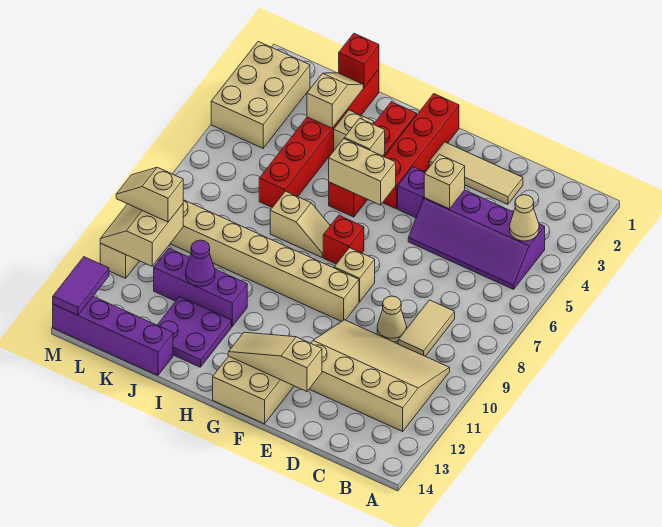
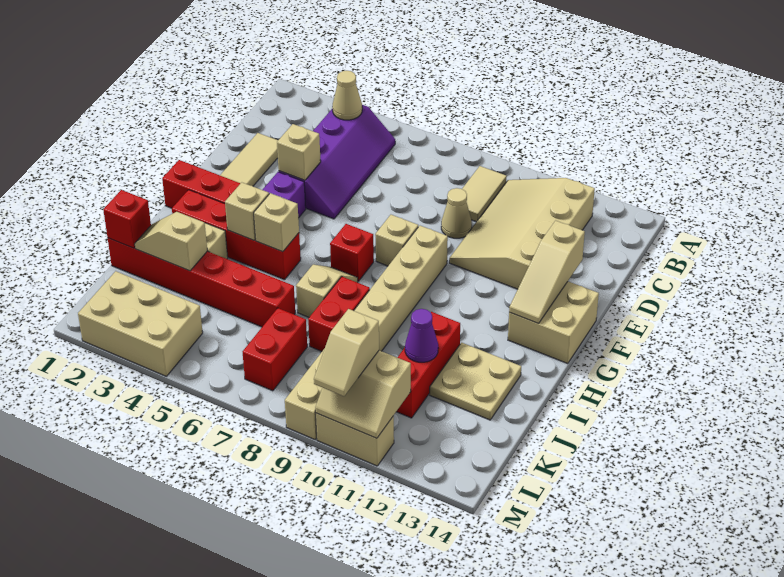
tan tile C8:C9 level 1 -> tan tile B9:C9 level 1
tan brick G5:H5 level 2 -> tan brick H5 level 2
none -> red brick I8:J8 level 1
purple brick I11:K11 level 1 -> red brick I11:K11 level 1
purple plate I12:J13 level 1 -> tan plate I12:J13 level 1
purple brick J14:M14 level 1 -> none
none -> red brick K7:L7 level 1
purple tile M13:M14 level 2 -> none

